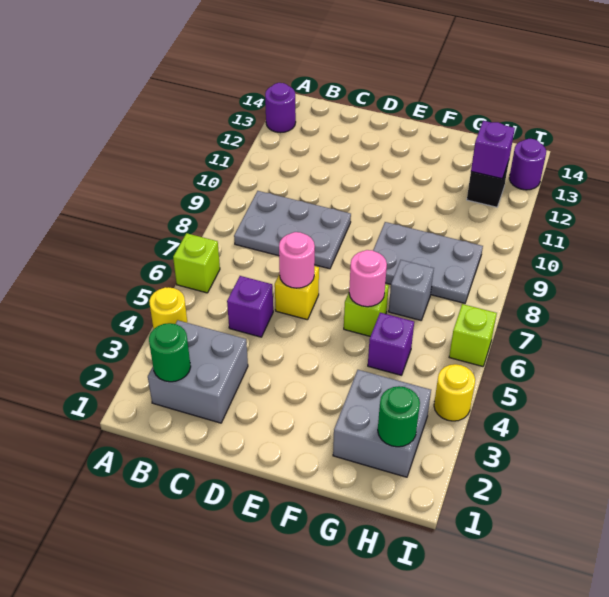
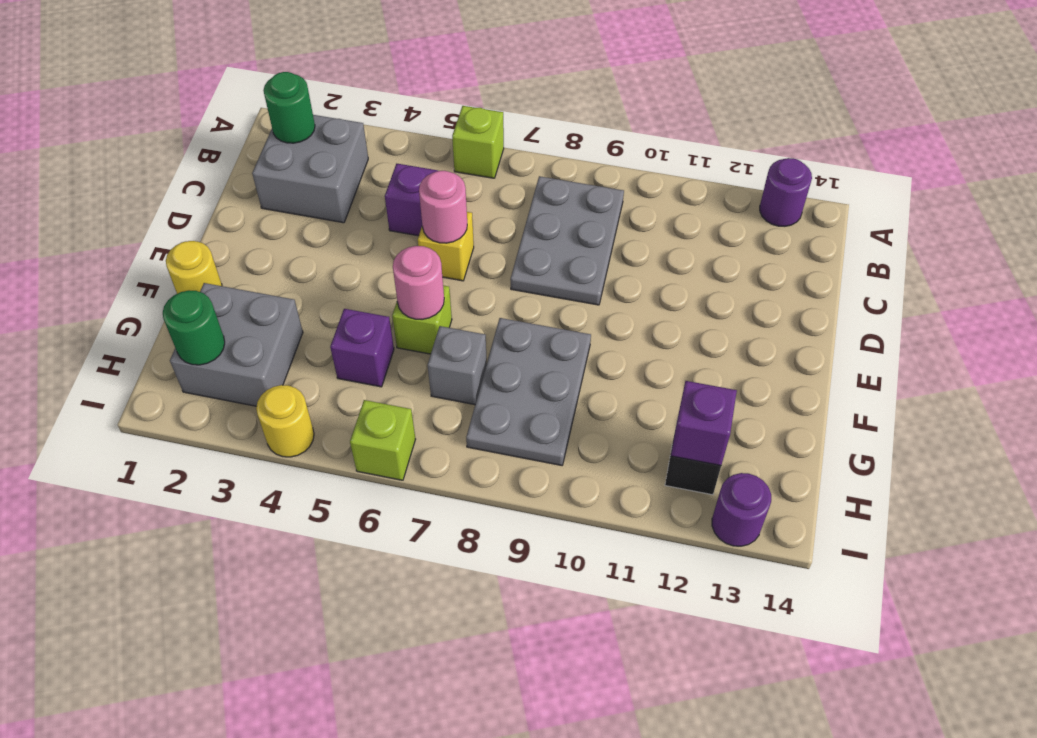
yellow round brick A4 level 1 -> yellow round brick F1 level 1

